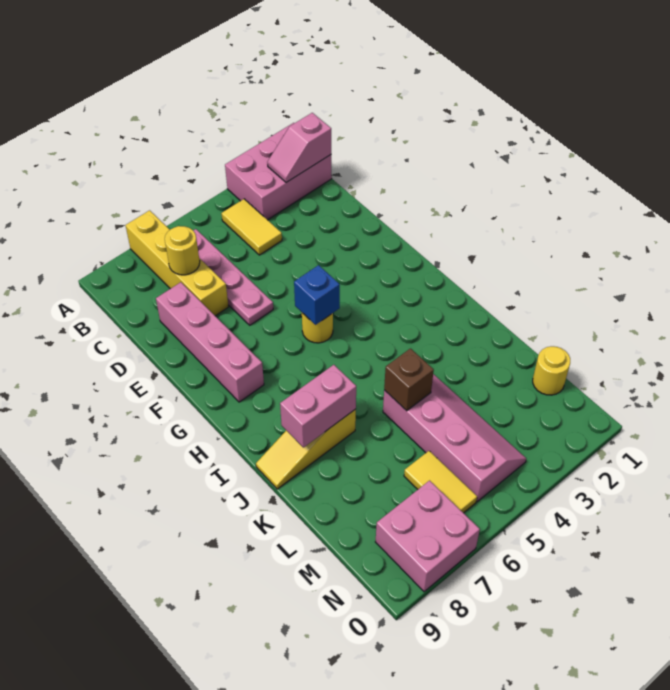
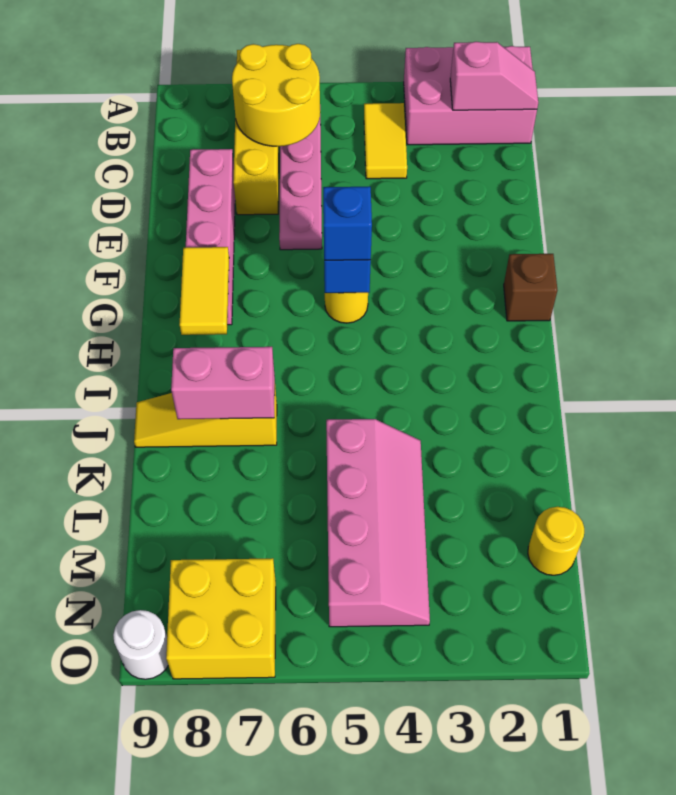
pink slope B1:B2 level 2 top 1 -> pink slope B1:B2 level 2 top 2
yellow round brick C7 level 2 -> yellow round brick B6:C7 level 2
none -> blue brick G5 level 3
brown brick K5 level 2 -> brown brick G1 level 1
yellow tile M6:N6 level 1 -> yellow tile G8:H8 level 2
pink brick N7:O8 level 1 -> yellow brick N7:O8 level 1
none -> white round brick O9 level 1

